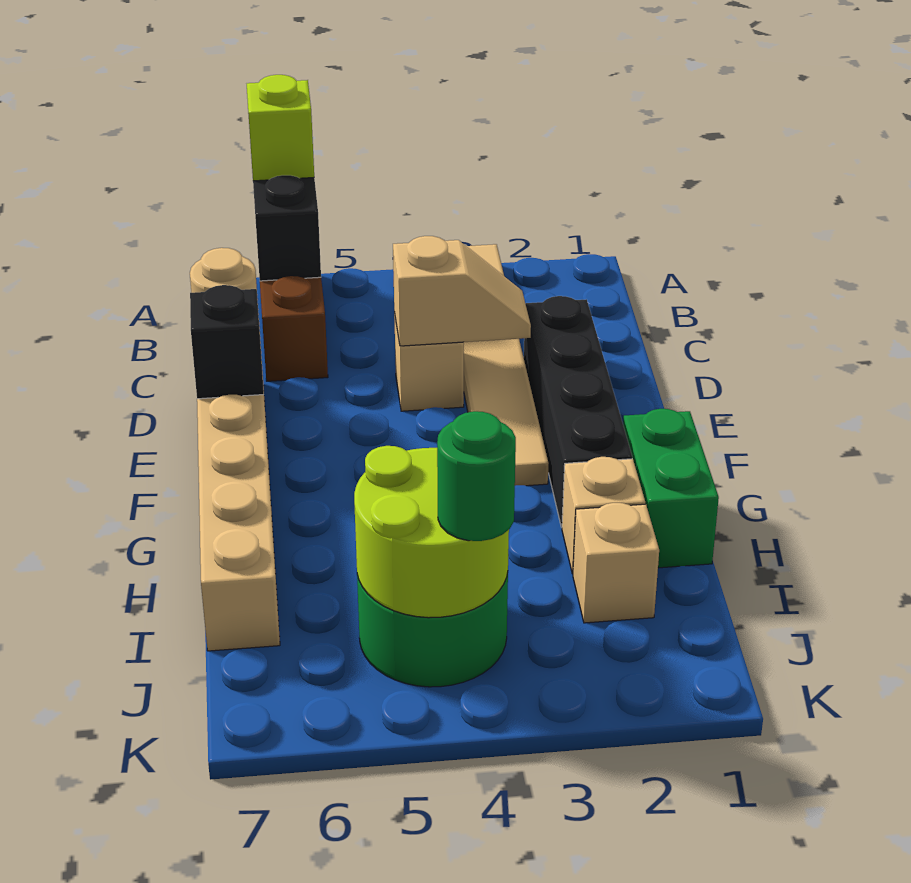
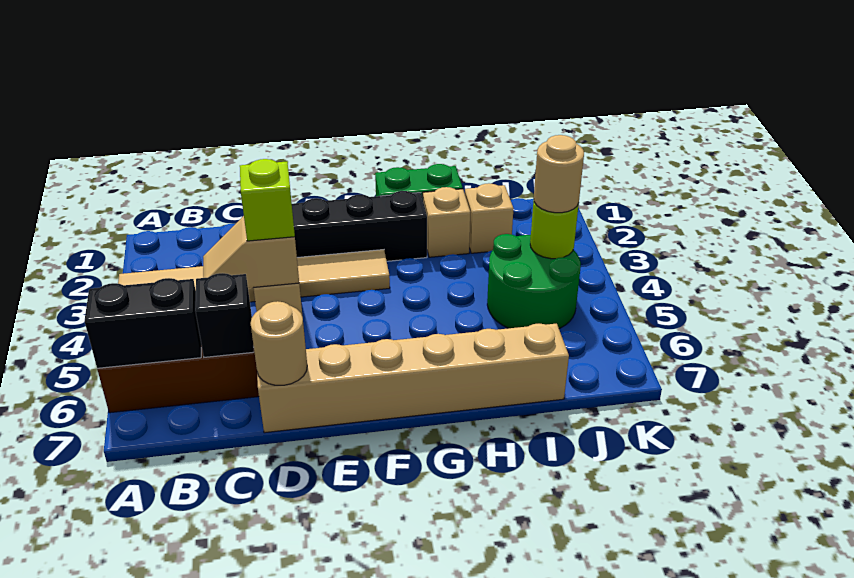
lime brick A6 level 3 -> lime brick D4 level 3
tan slope D3:D4 level 2 top 4 -> tan slope C4:D4 level 2 top D
black brick E7 level 2 -> black brick C6 level 2
lime round brick I4:J5 level 2 -> lime round brick J4 level 2
green round brick J4 level 3 -> tan round brick J4 level 3

